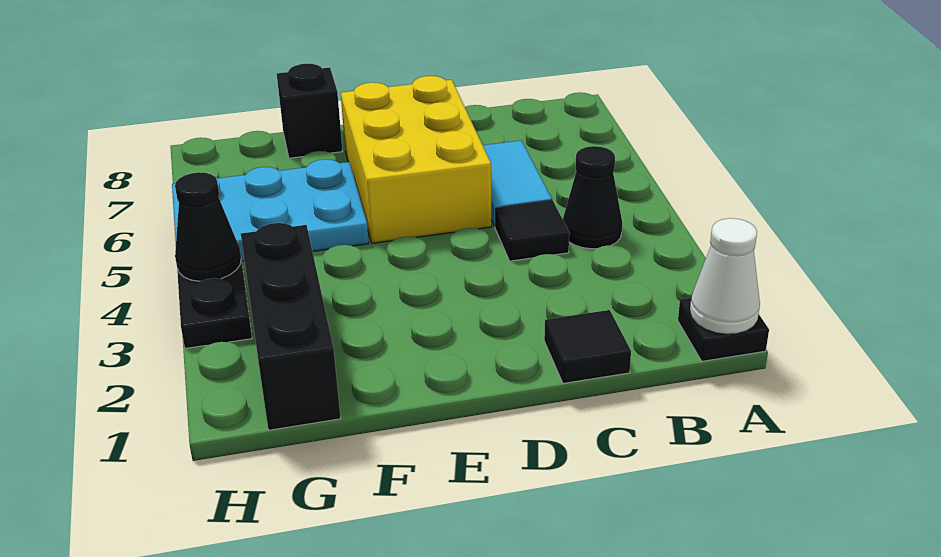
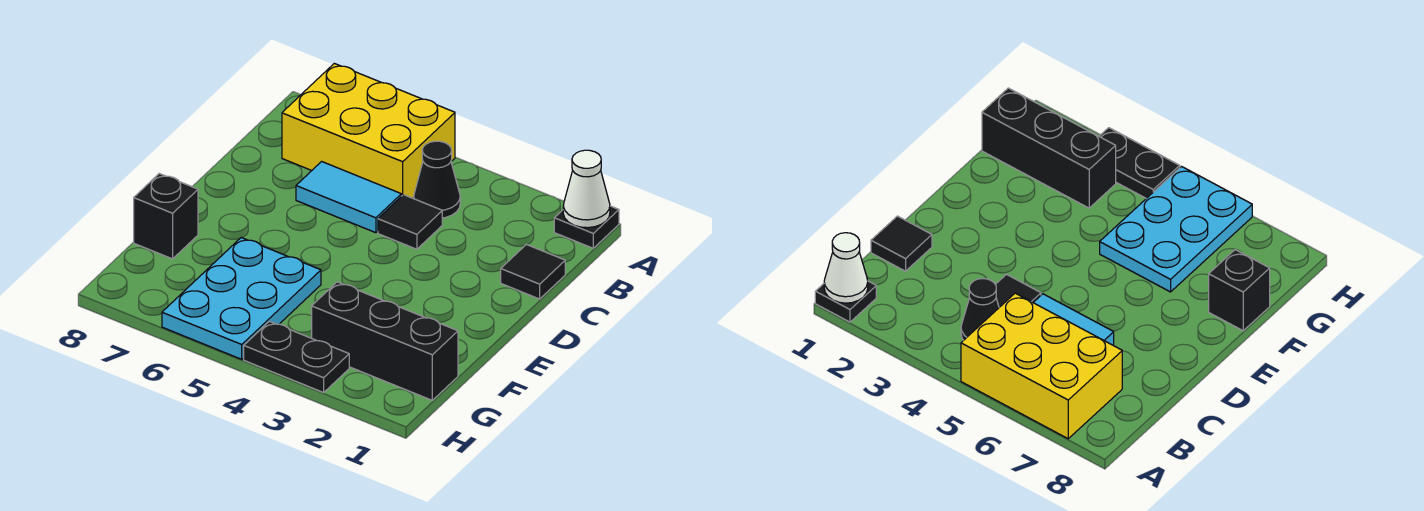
yellow brick D5:E7 level 1 -> yellow brick A5:B7 level 1
black cone H4 level 2 -> none

